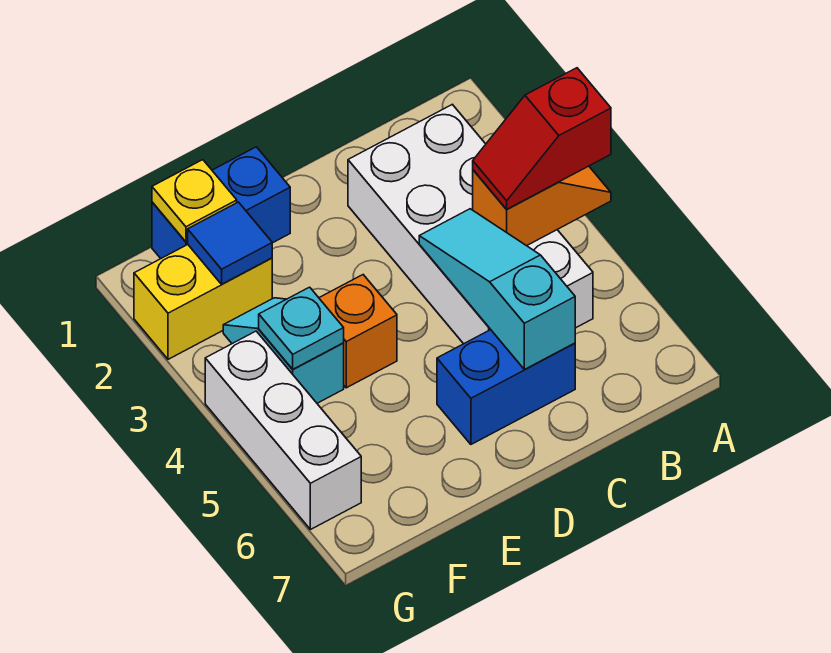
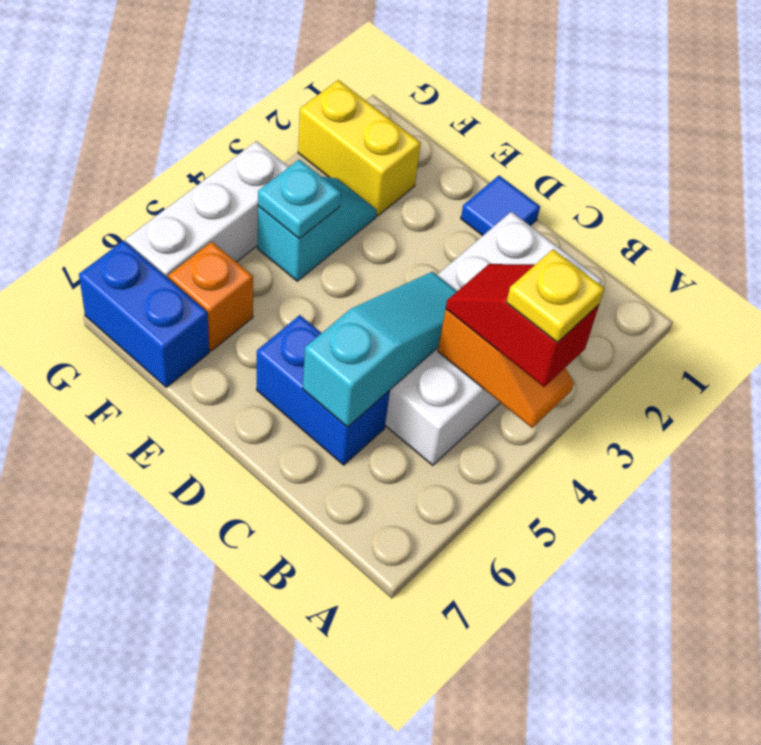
blue brick E1:F1 level 1 -> blue brick F7:G7 level 1
orange brick E4 level 1 -> orange brick F6 level 1
yellow plate F1 level 2 -> yellow plate A4 level 4
blue tile F2 level 2 -> blue tile D1 level 1

